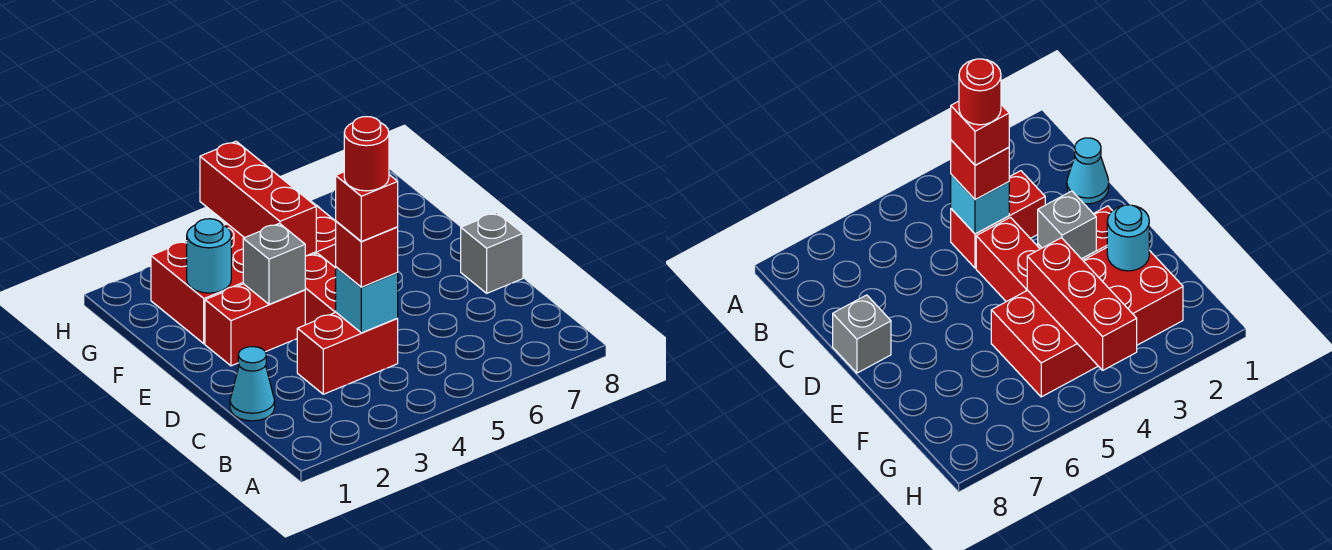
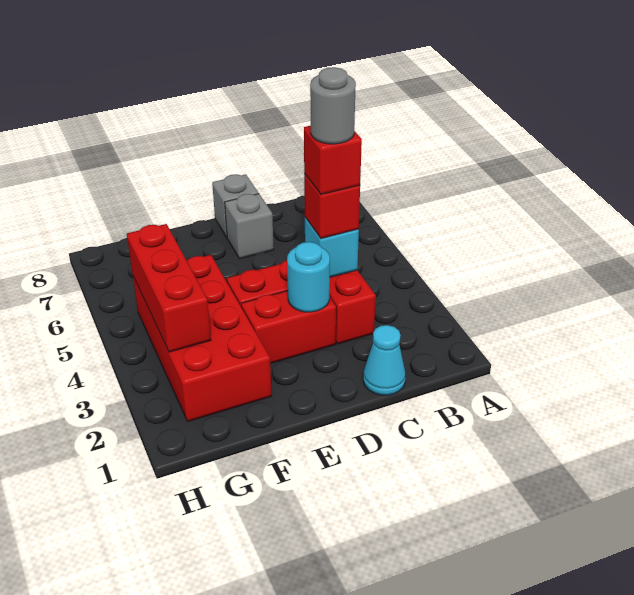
red round brick C4 level 5 -> grey round brick C4 level 5
red brick E2:E3 level 1 -> red brick D3:E3 level 1
grey brick E3 level 2 -> grey brick D7 level 1
cyan round brick F2 level 2 -> cyan round brick D3 level 2
red brick F4:H4 level 2 -> red brick G3:G5 level 2

